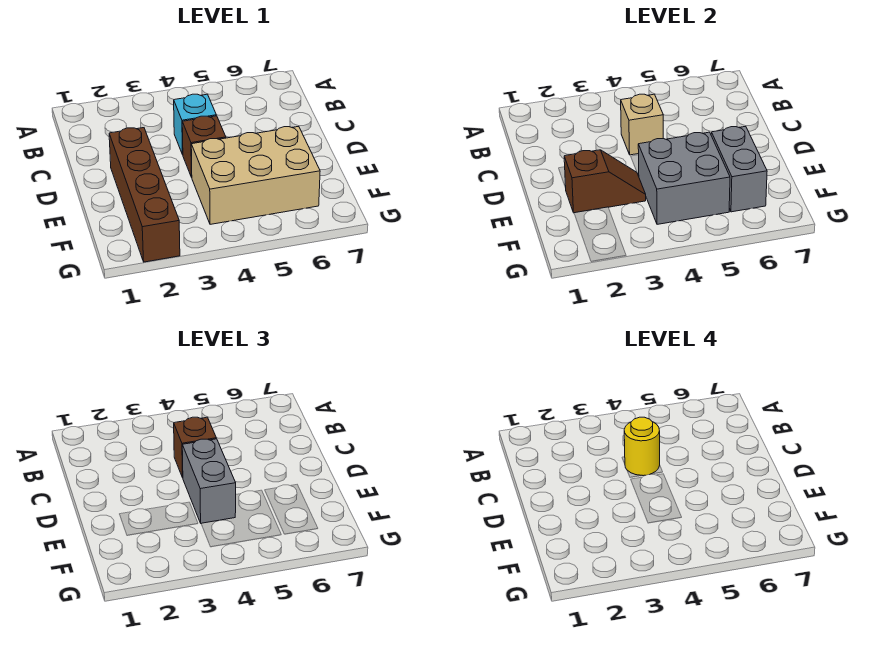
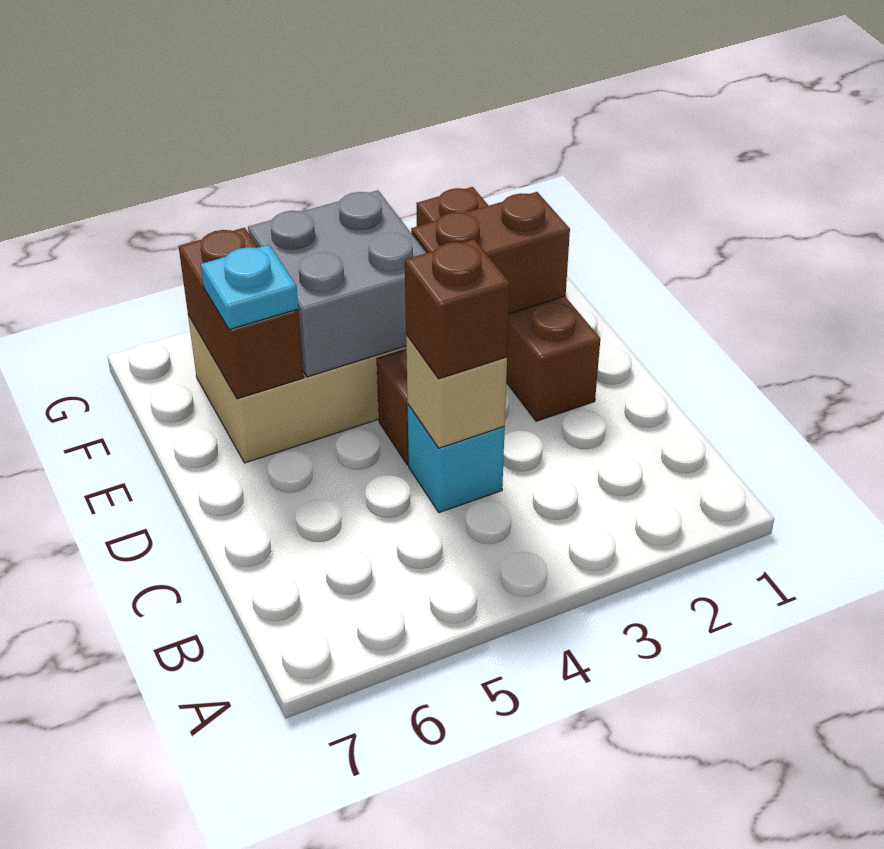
yellow round brick C4 level 4 -> none
grey brick D4:E4 level 3 -> none
brown slope E2:E3 level 2 top 2 -> brown brick E2:E3 level 2
grey brick E6:F6 level 2 -> brown brick E6:F6 level 2
none -> cyan plate E6 level 3

